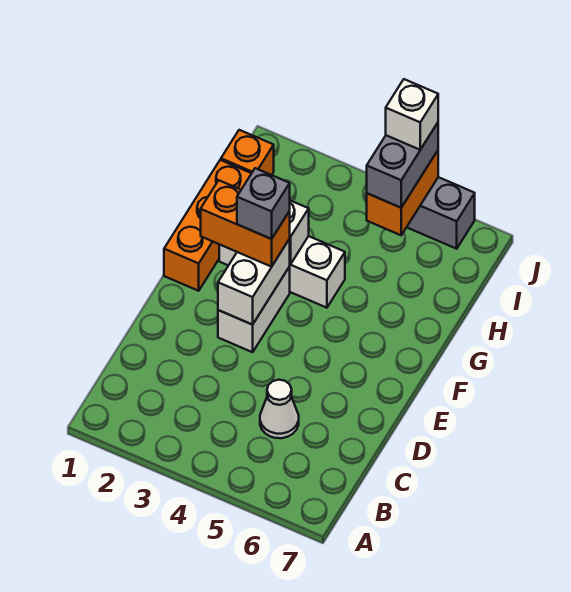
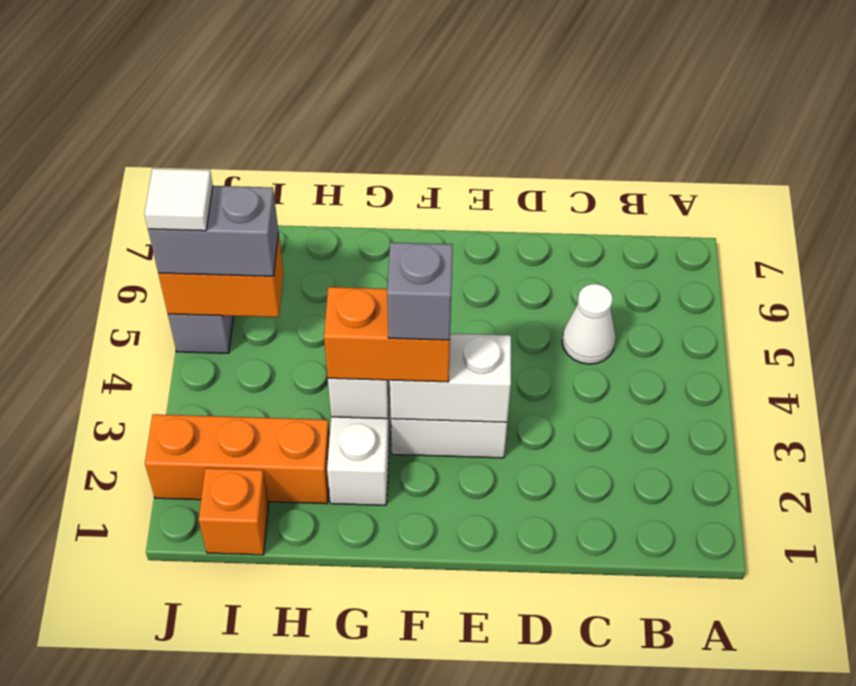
orange brick F1:H1 level 1 -> orange brick H2:J2 level 1
orange brick F2:F3 level 3 -> orange brick F3:G3 level 3
white brick J5 level 4 -> white tile J5 level 4

